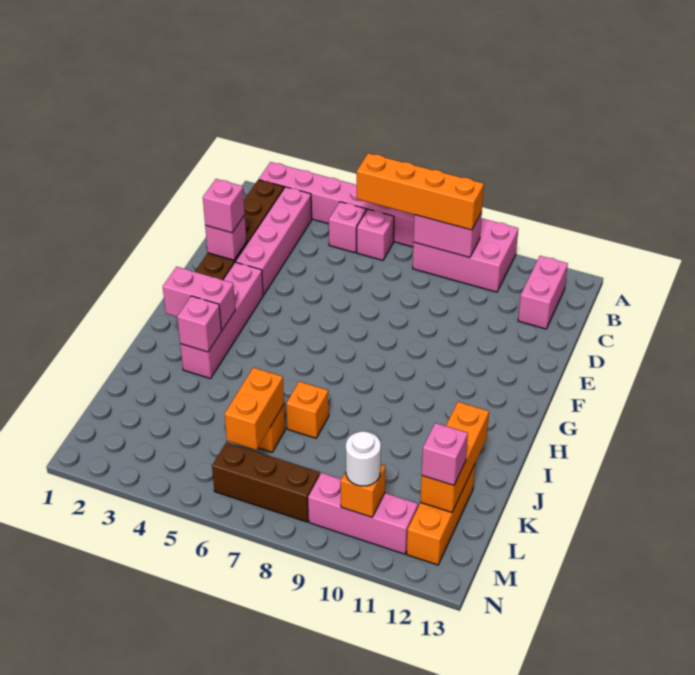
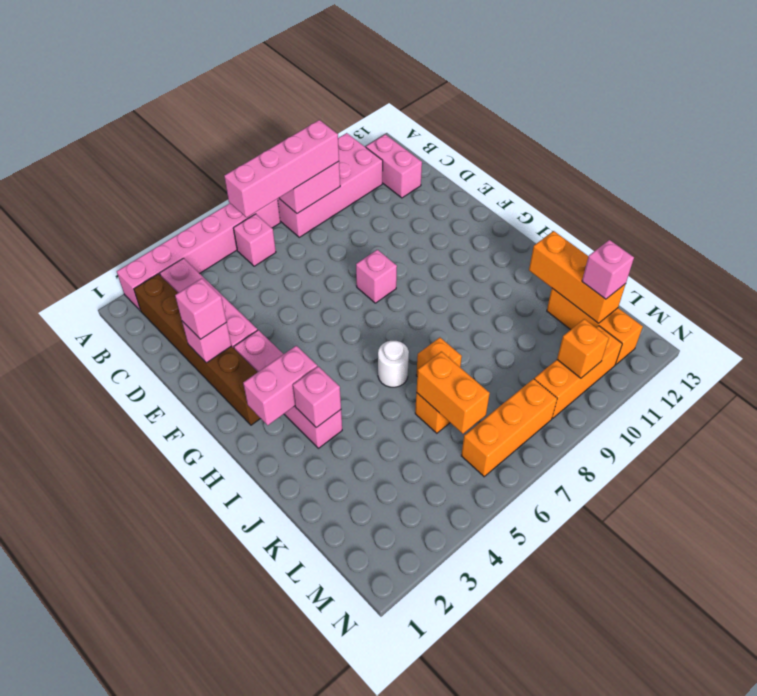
pink brick A8:B10 level 1 -> pink brick A8:B11 level 1
pink brick B5 level 1 -> pink brick F8 level 1
orange brick B6:B9 level 3 -> pink brick B6:B9 level 3
brown brick M6:M8 level 1 -> orange brick M6:M8 level 1
pink brick M9:M11 level 1 -> orange brick M9:M11 level 1
white round brick M10 level 3 -> white round brick I6 level 1

